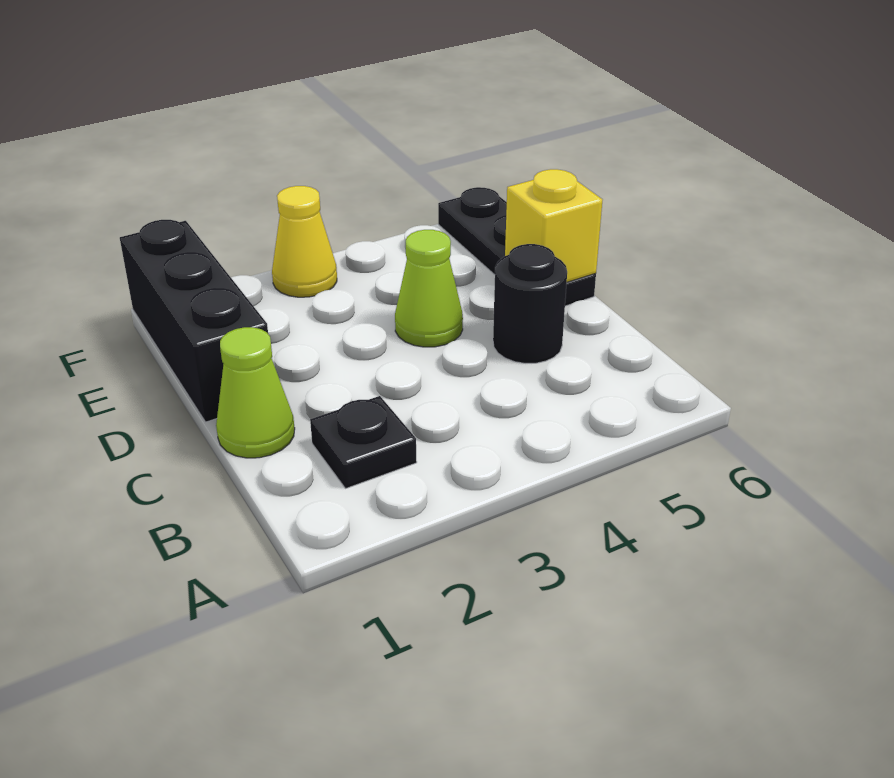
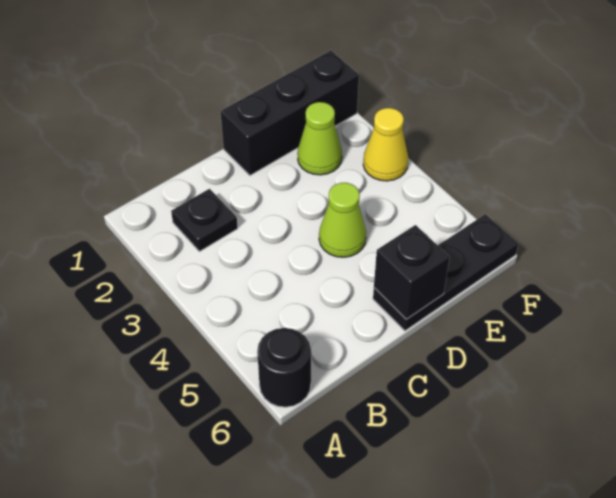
lime cone C1 level 1 -> lime cone E2 level 1
black round brick C5 level 1 -> black round brick A6 level 1
yellow brick D6 level 2 -> black brick D6 level 2

